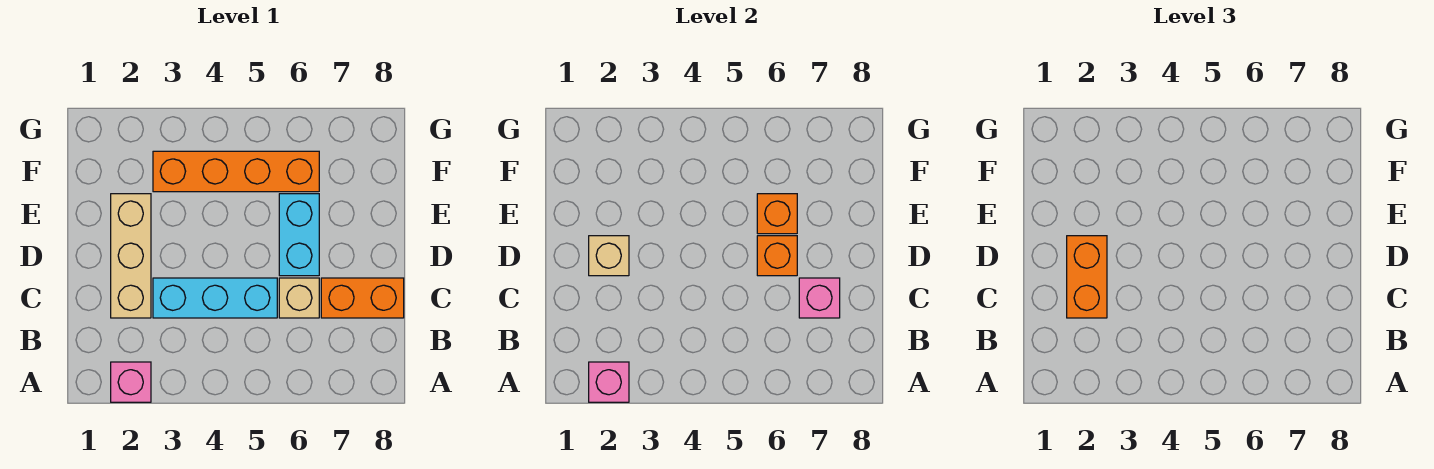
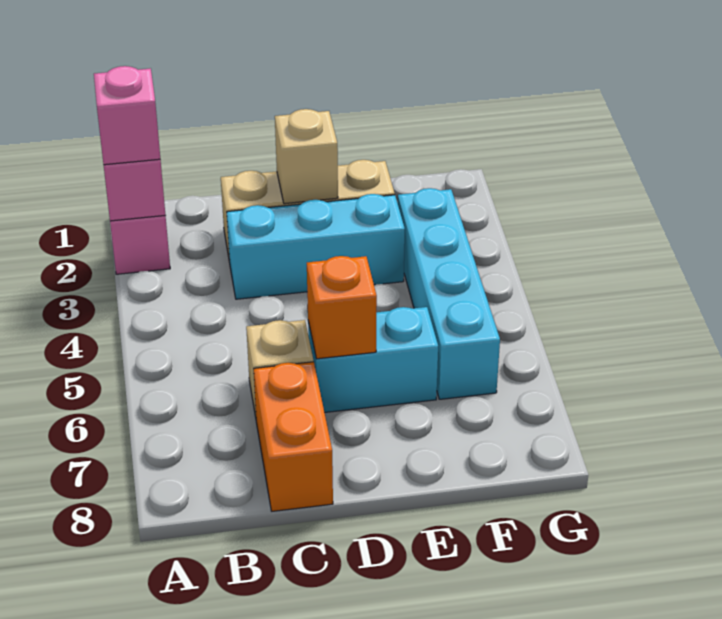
orange brick C2:D2 level 3 -> none
cyan brick C3:C5 level 1 -> cyan brick C3:E3 level 1
pink brick C7 level 2 -> pink brick A2 level 3
orange brick E6 level 2 -> none
orange brick F3:F6 level 1 -> cyan brick F3:F6 level 1

